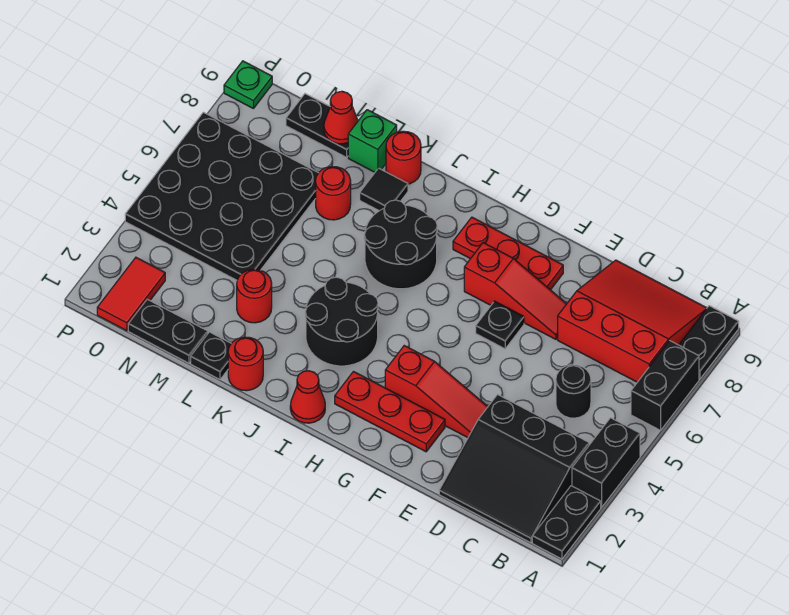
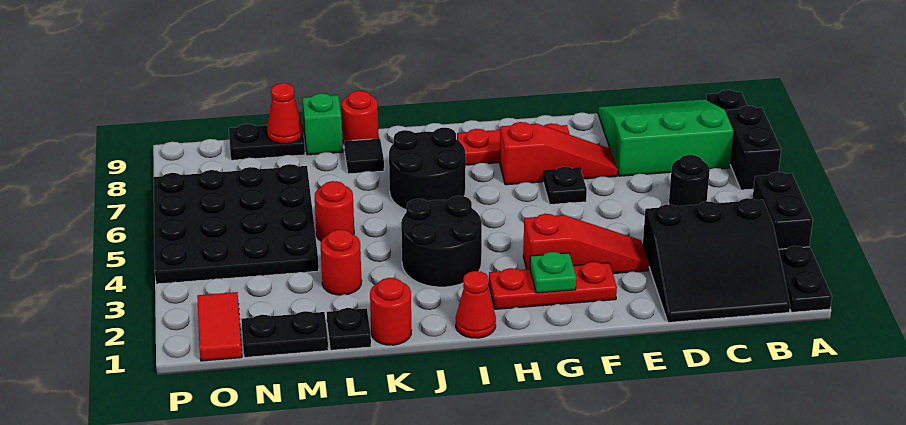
red slope B7:D9 level 1 top 7 -> green slope B7:D9 level 1 top 7
red round brick L7 level 1 -> red round brick L5 level 1
green plate P9 level 1 -> green plate G2 level 2

